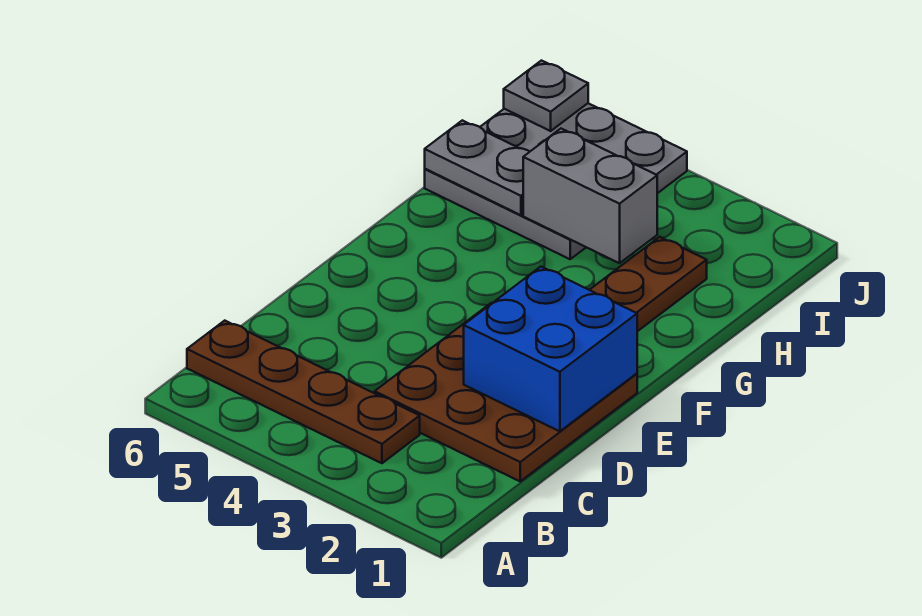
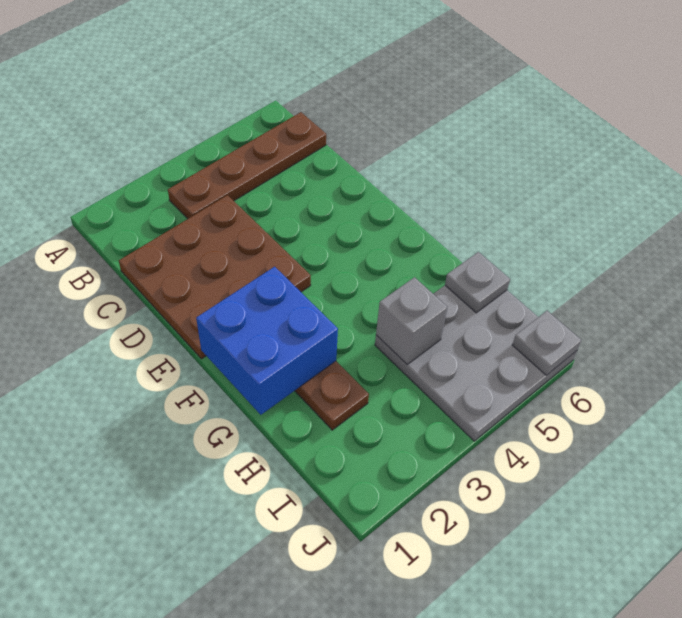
blue brick D1:E2 level 2 -> blue brick F1:G2 level 2
grey brick H3:H4 level 2 -> grey brick H4 level 2
grey plate H5:H6 level 2 -> grey plate H6 level 2

